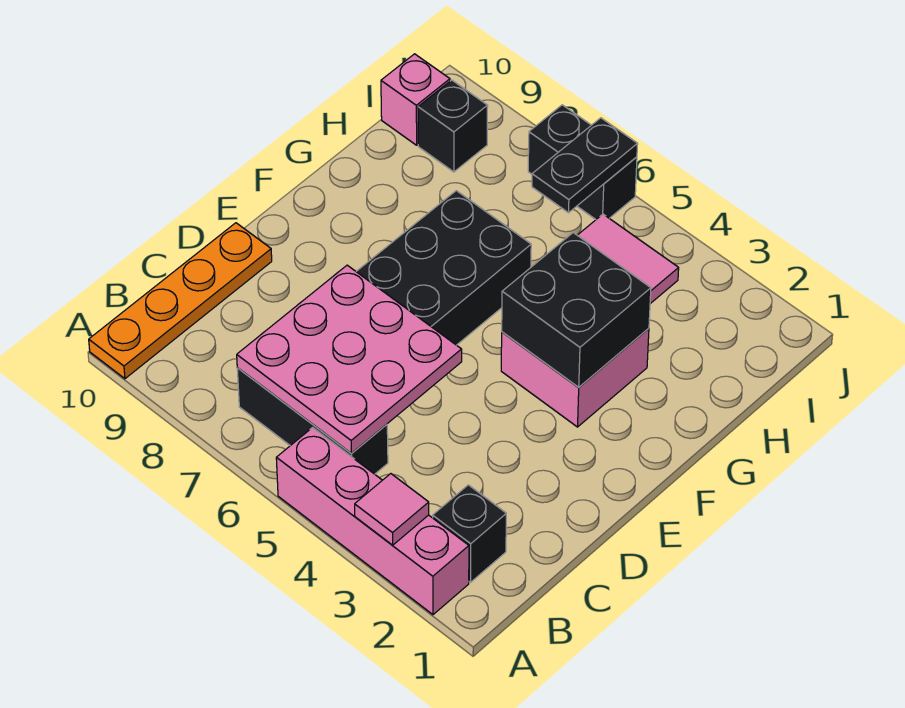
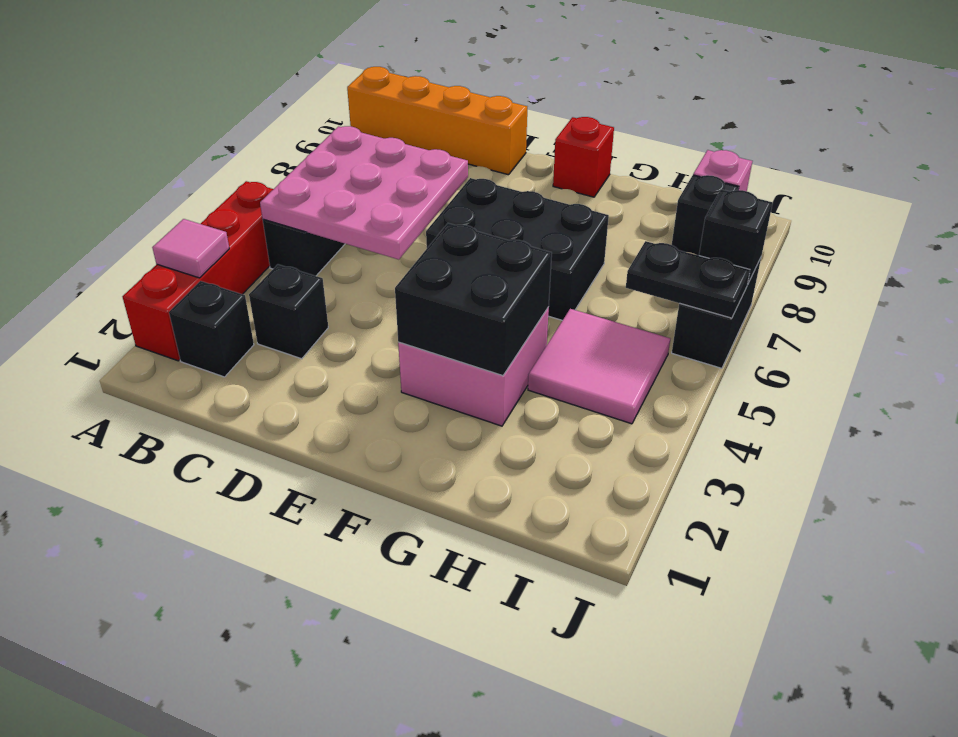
pink brick A2:A5 level 1 -> red brick A2:A5 level 1
orange plate A10:D10 level 1 -> orange brick A10:D10 level 1
none -> black brick C3 level 1
none -> red brick F10 level 1
none -> black brick J7 level 2

